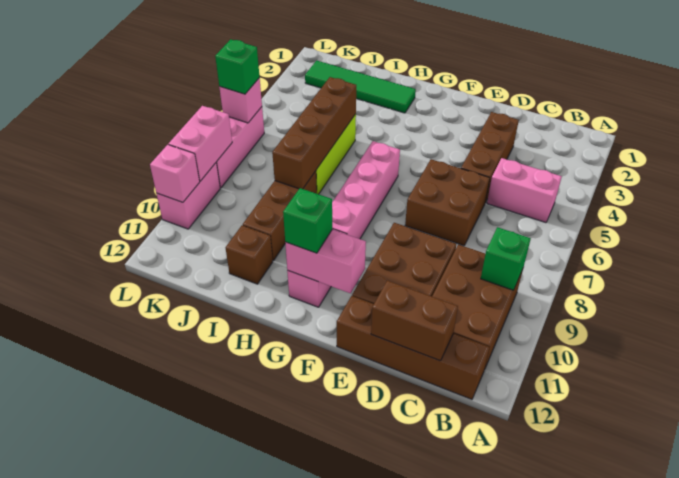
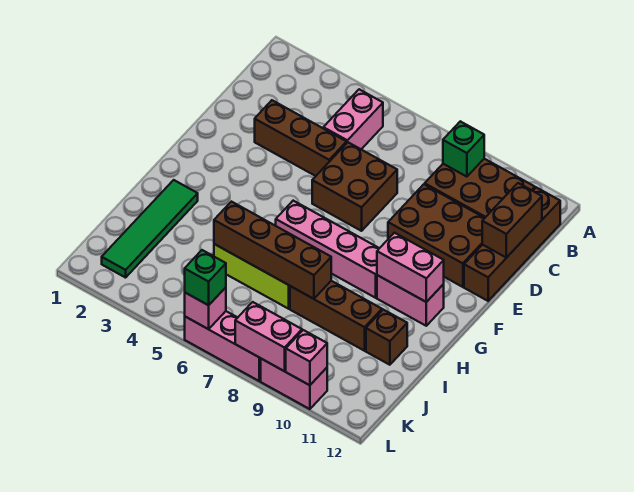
pink brick F11:G11 level 2 -> pink brick G10:G11 level 2
green brick G11 level 3 -> none

